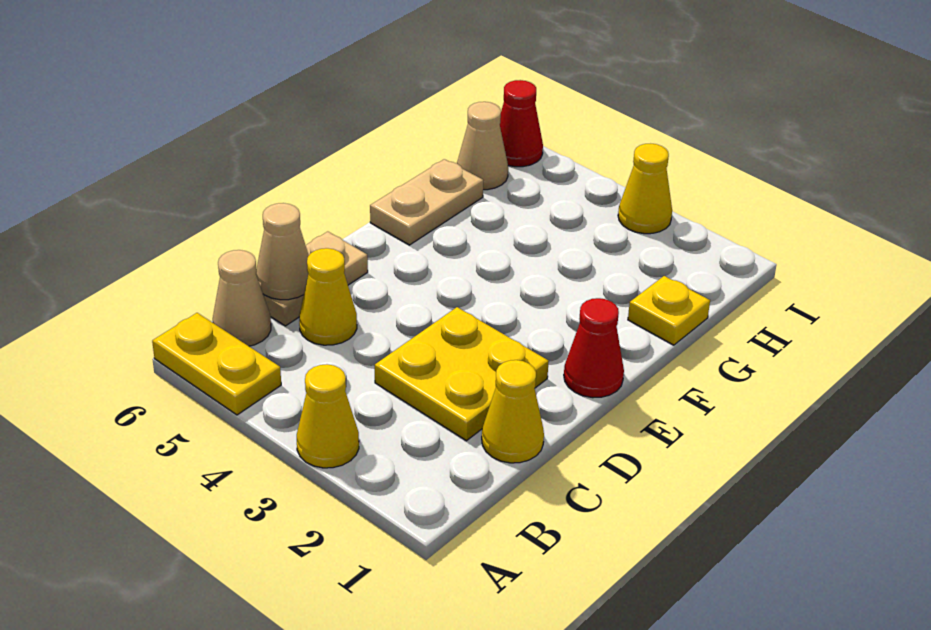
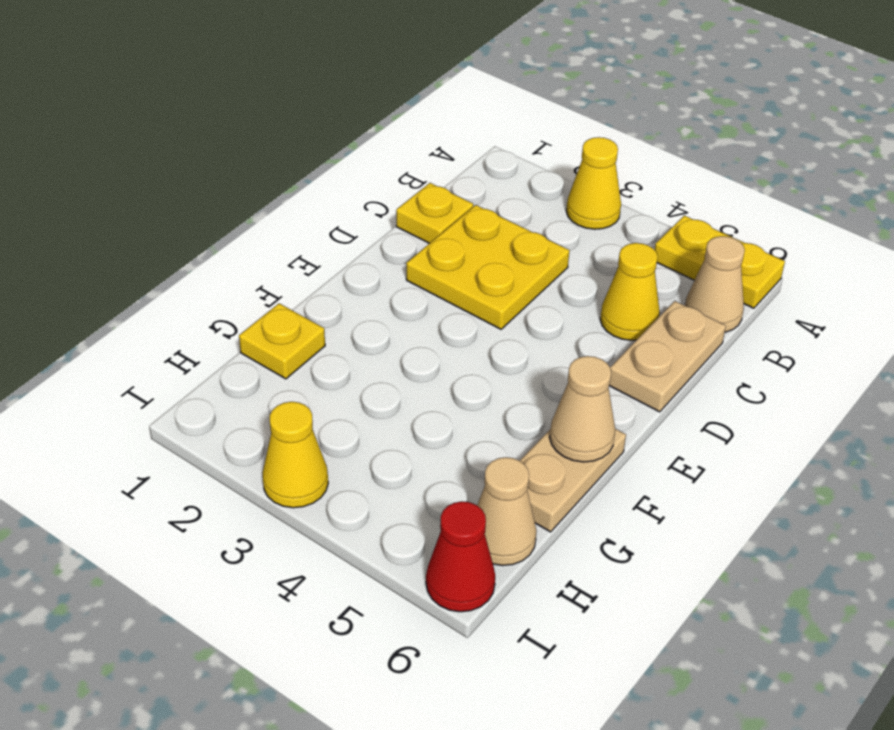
yellow cone C1 level 1 -> yellow plate C1 level 1
tan cone C6 level 2 -> tan cone F6 level 2
red cone E1 level 1 -> none

